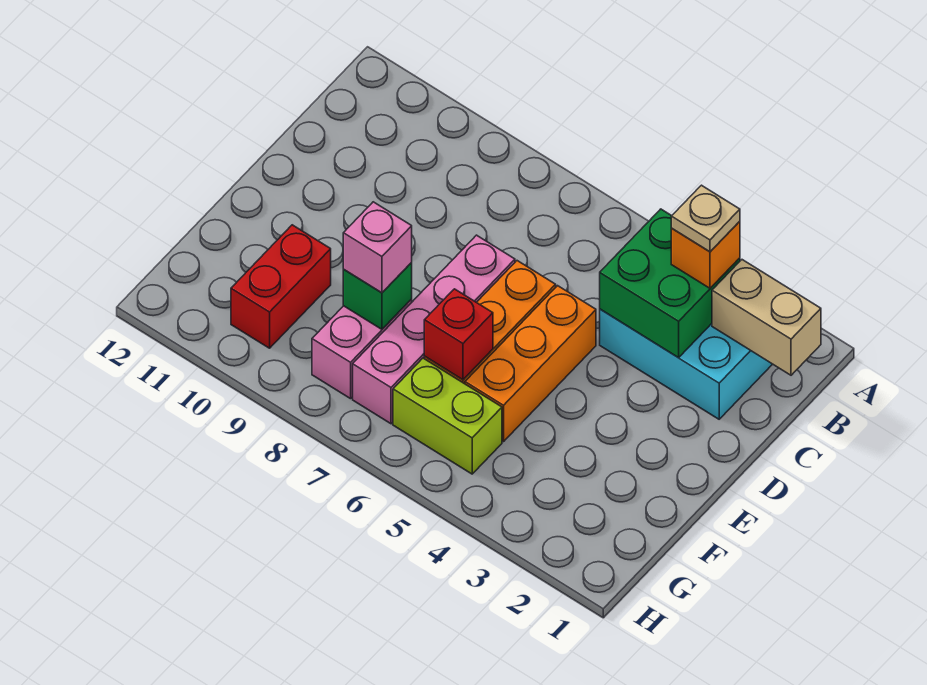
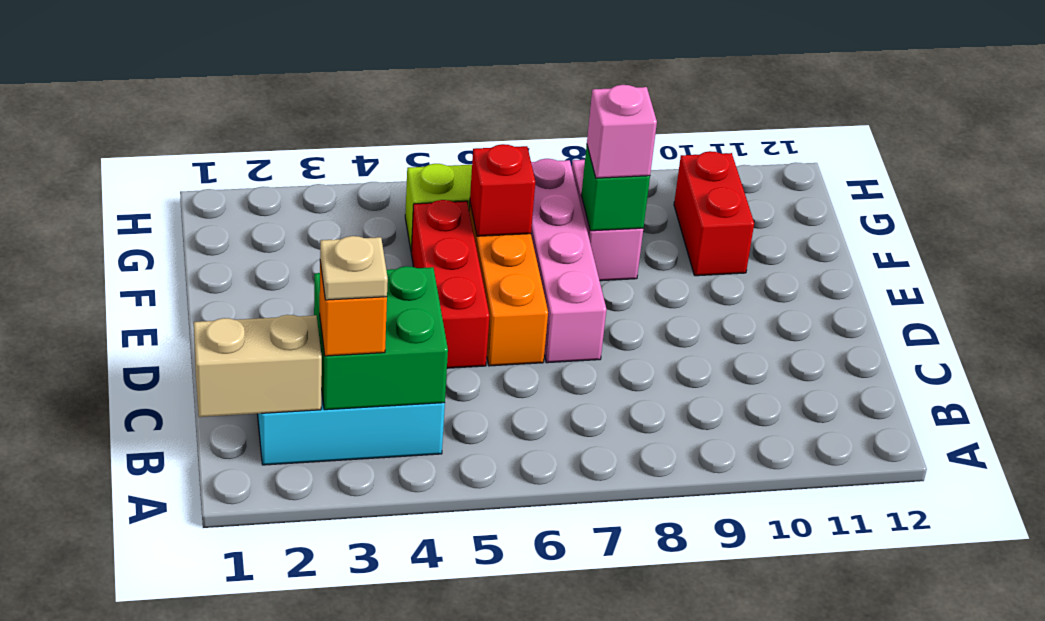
orange brick D5:F5 level 1 -> red brick D5:F5 level 1

